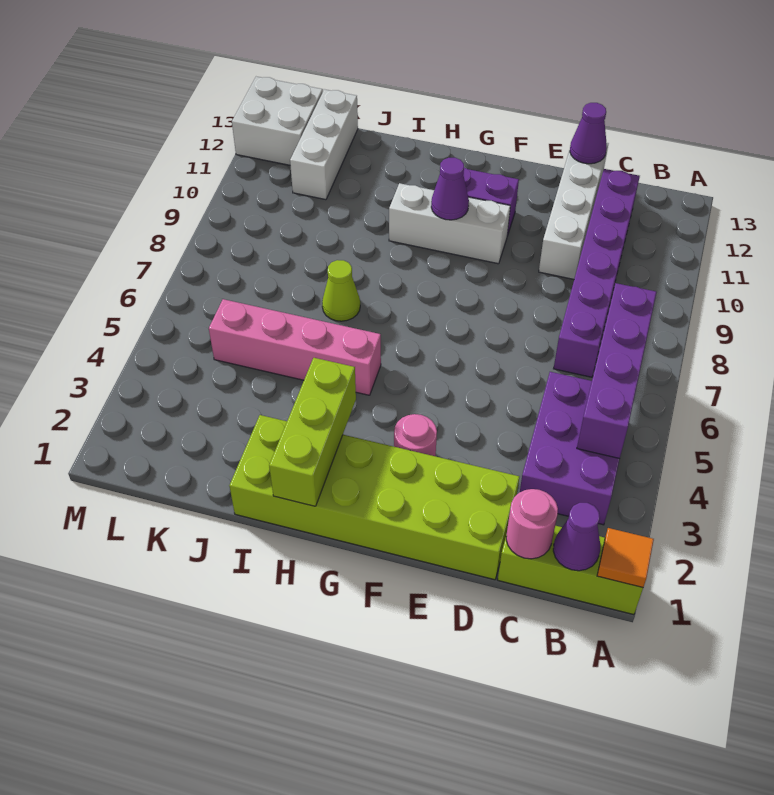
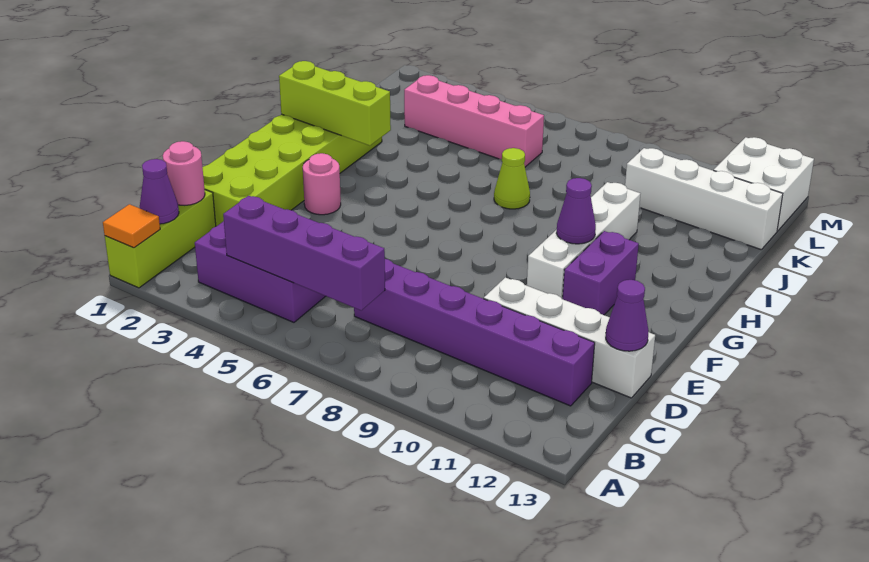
white brick F10:H10 level 1 -> white brick F10:I10 level 1
pink brick H5:K5 level 1 -> pink brick K3:K6 level 1
white brick K11:K13 level 1 -> white brick K10:K13 level 1

